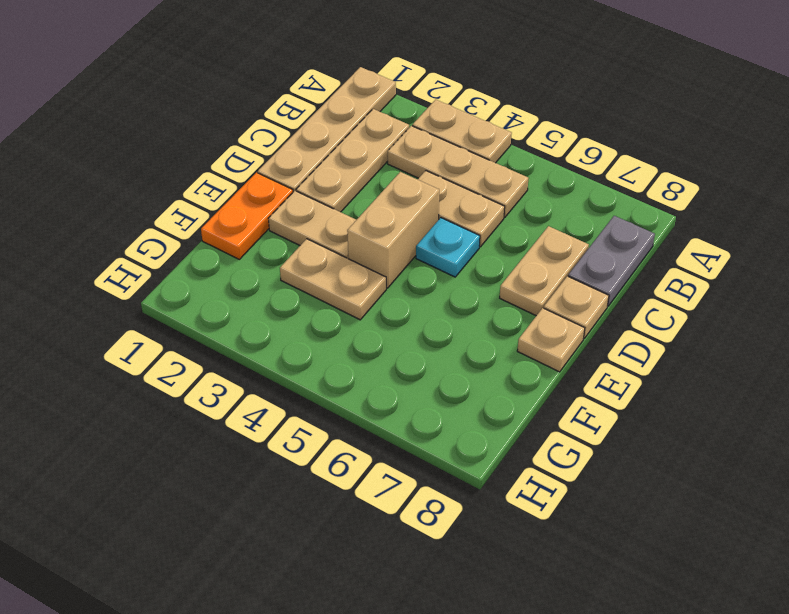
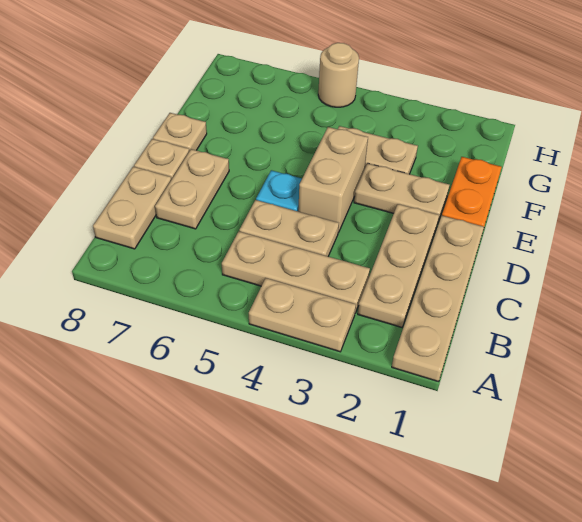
grey plate B8:C8 level 1 -> tan plate B8:C8 level 1
none -> tan round brick H5 level 1

